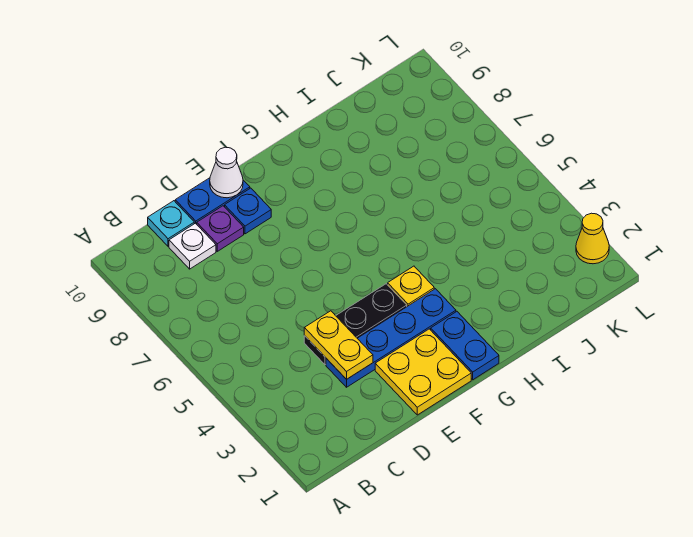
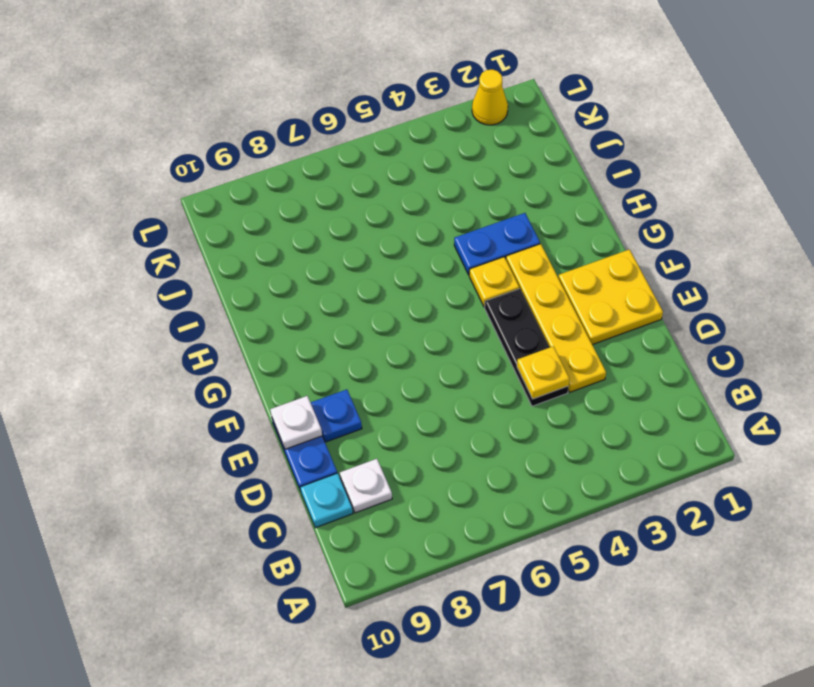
blue plate D3:G3 level 1 -> yellow plate D3:G3 level 1
yellow plate D3:D4 level 2 -> yellow plate D4 level 2
purple plate D9 level 1 -> none
white cone E10 level 2 -> white plate E10 level 2
blue plate G1:G2 level 1 -> blue plate H3:H4 level 1

